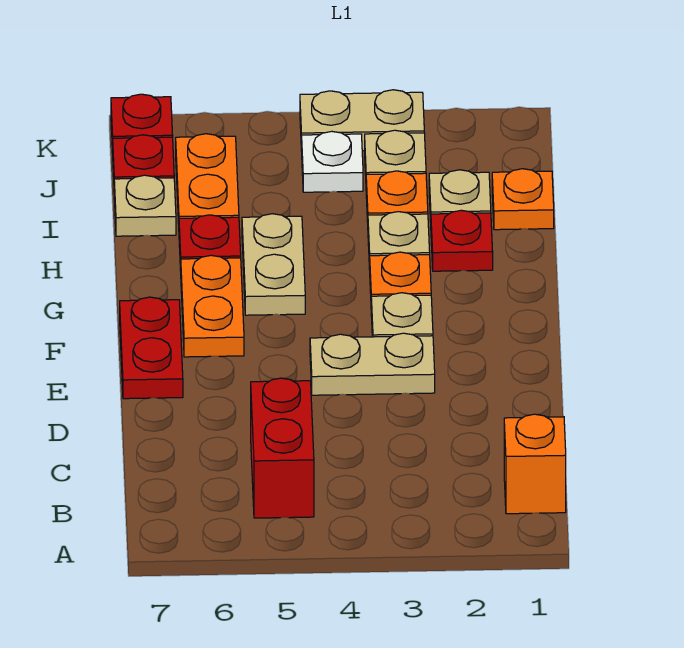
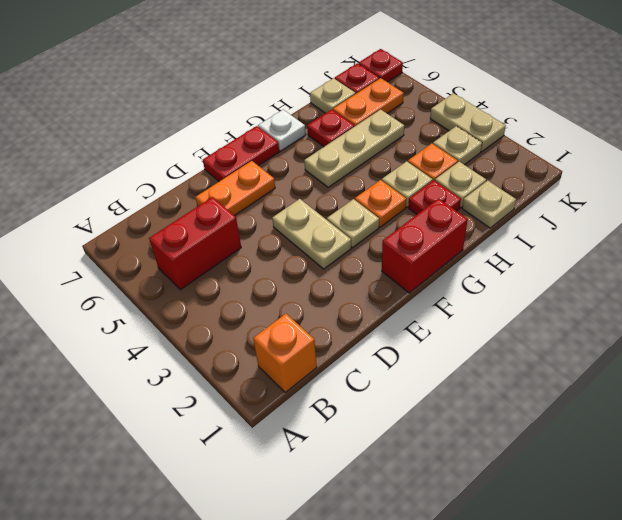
none -> red brick F1:G1 level 1
orange plate F6:G6 level 1 -> orange plate D6:E6 level 1
tan plate G5:H5 level 1 -> tan plate G5:I5 level 1
orange plate I1 level 1 -> tan plate I1 level 1
white plate J4 level 1 -> white plate G7 level 1

